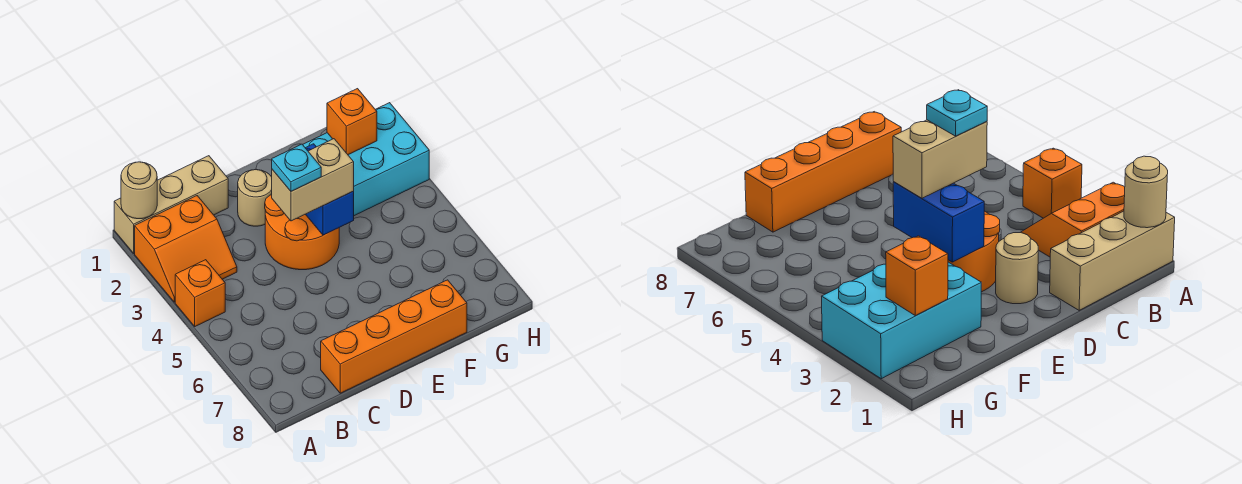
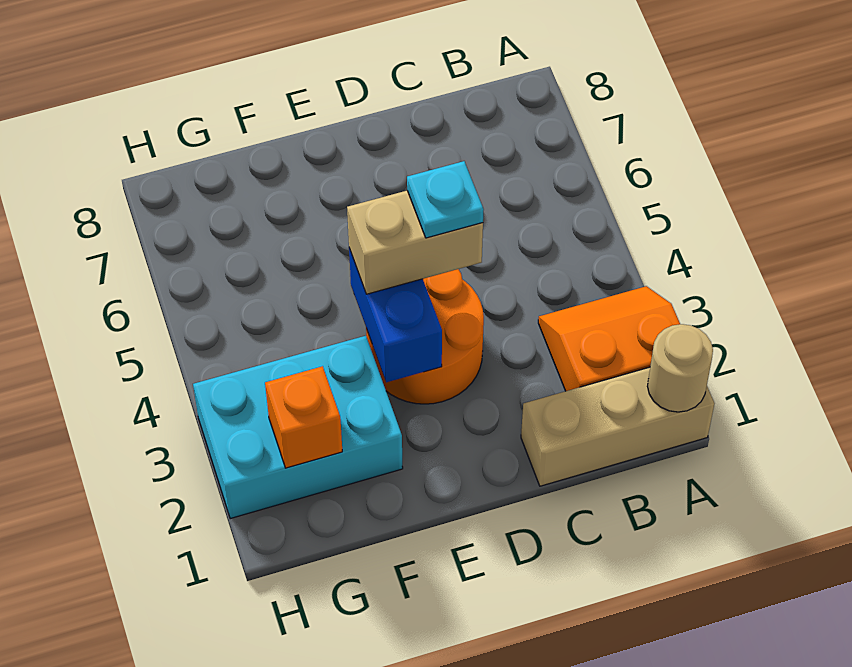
orange brick A4 level 1 -> none
orange brick C8:F8 level 1 -> none
tan round brick D2 level 1 -> none

